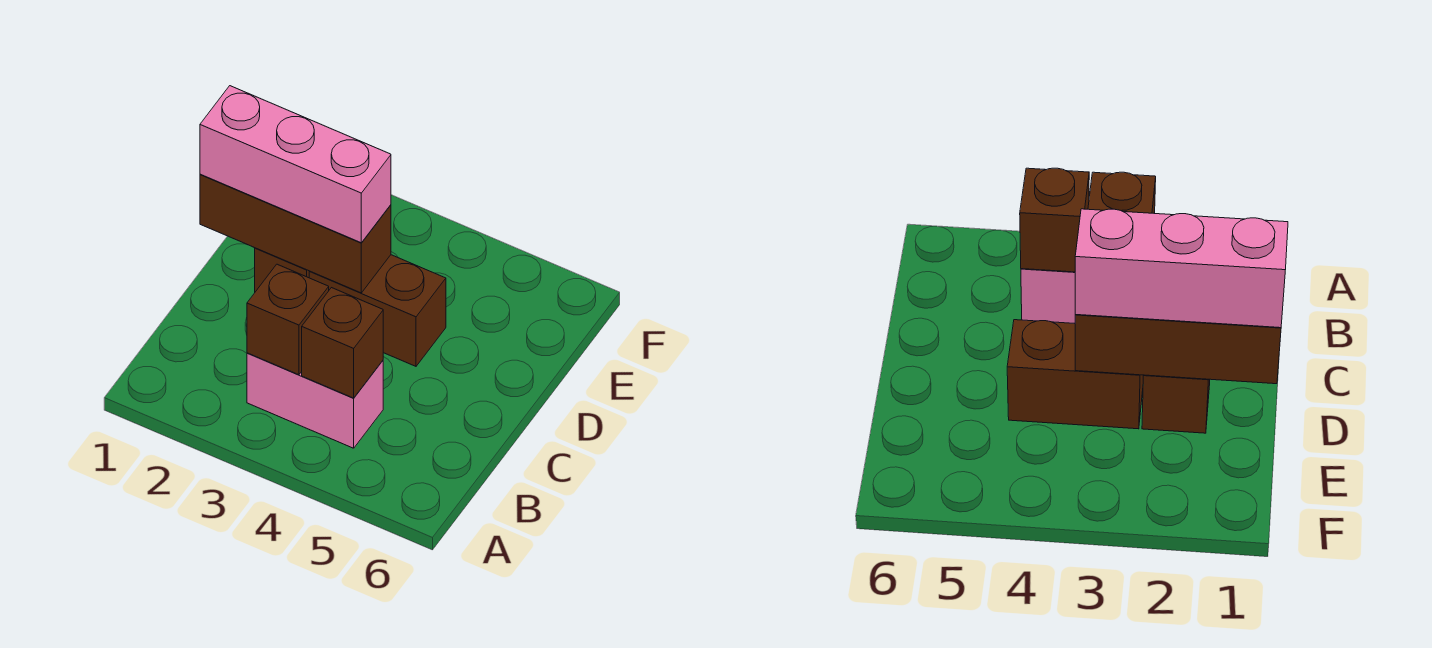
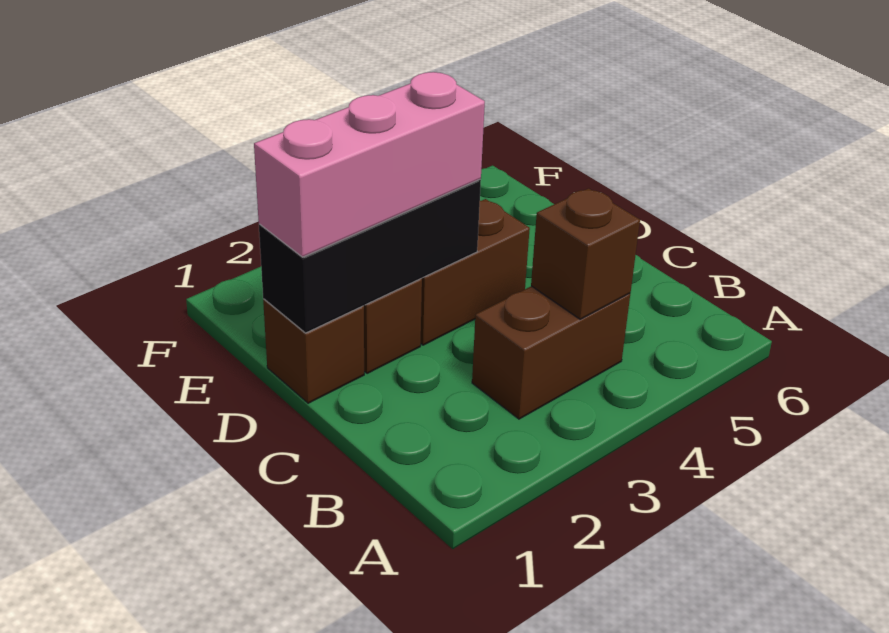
pink brick B3:B4 level 1 -> brown brick B3:B4 level 1
brown brick B3 level 2 -> brown brick D1 level 1
brown brick D1:D3 level 2 -> black brick D1:D3 level 2

